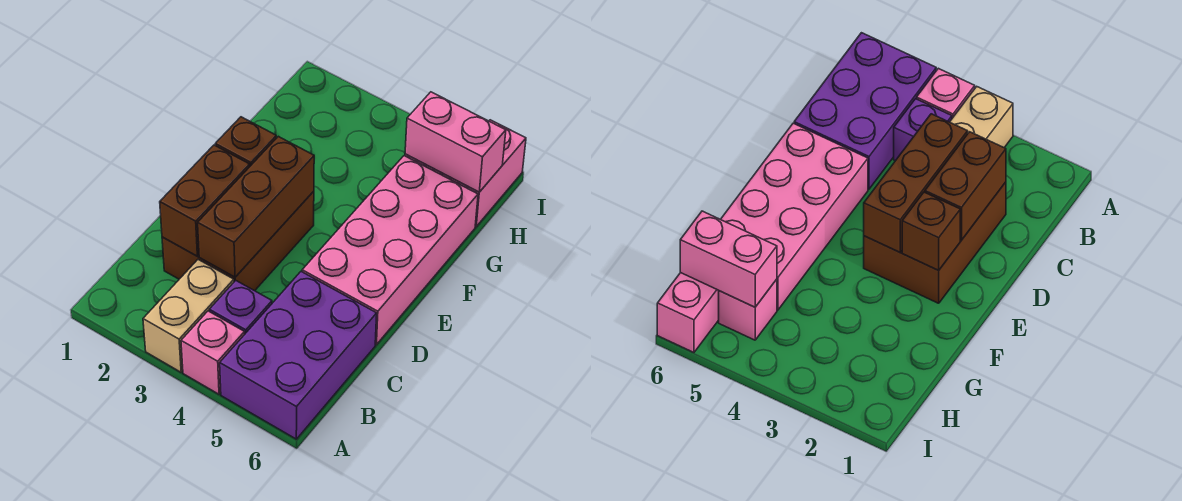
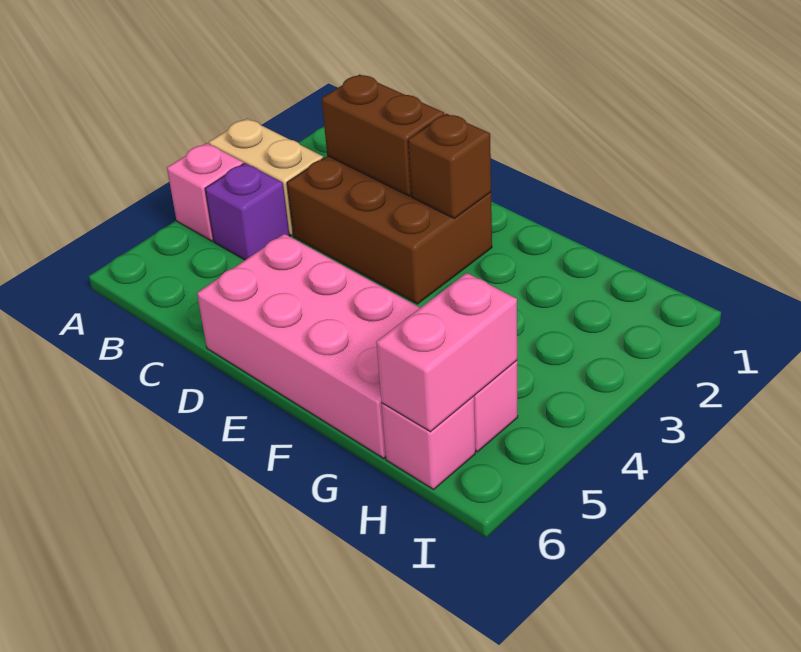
purple brick A5:C6 level 1 -> none
brown brick C3:E3 level 2 -> none
pink brick H6:I6 level 1 -> pink brick H6 level 1

